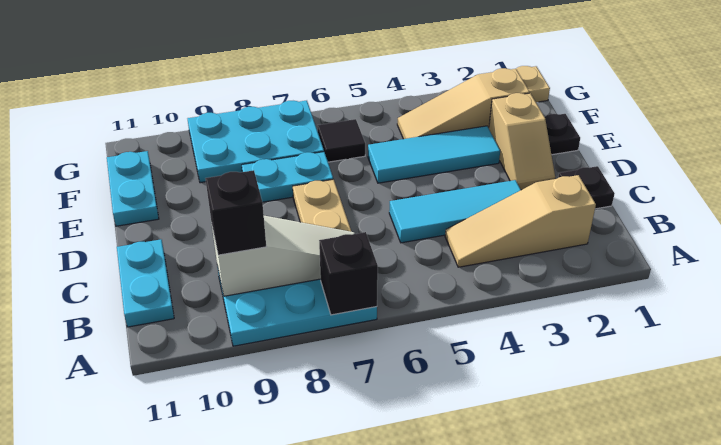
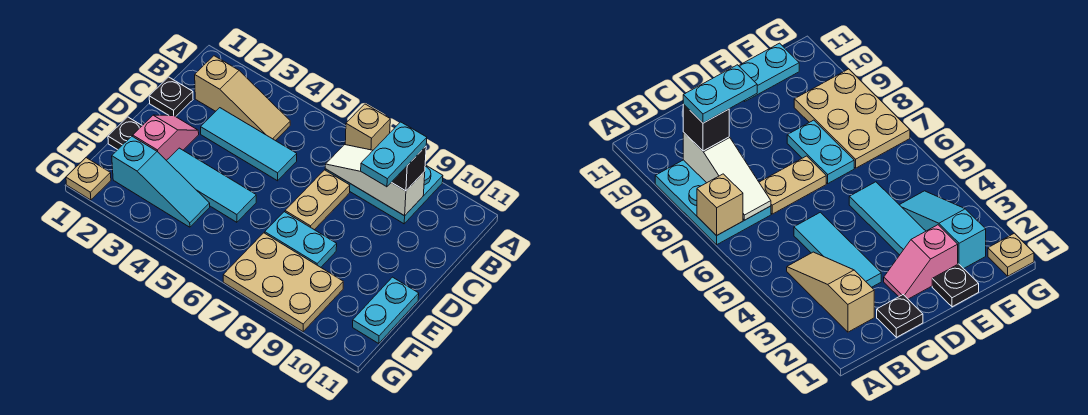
black brick A7 level 2 -> tan brick A7 level 2
cyan plate B11:C11 level 1 -> cyan plate B9:C9 level 4
tan slope D2:E2 level 1 top E -> pink slope D2:E2 level 1 top E
tan slope F2:F4 level 1 top 2 -> cyan slope F2:F4 level 1 top 2
black tile F6 level 1 -> none
cyan plate F7:G9 level 1 -> tan plate F7:G9 level 1

